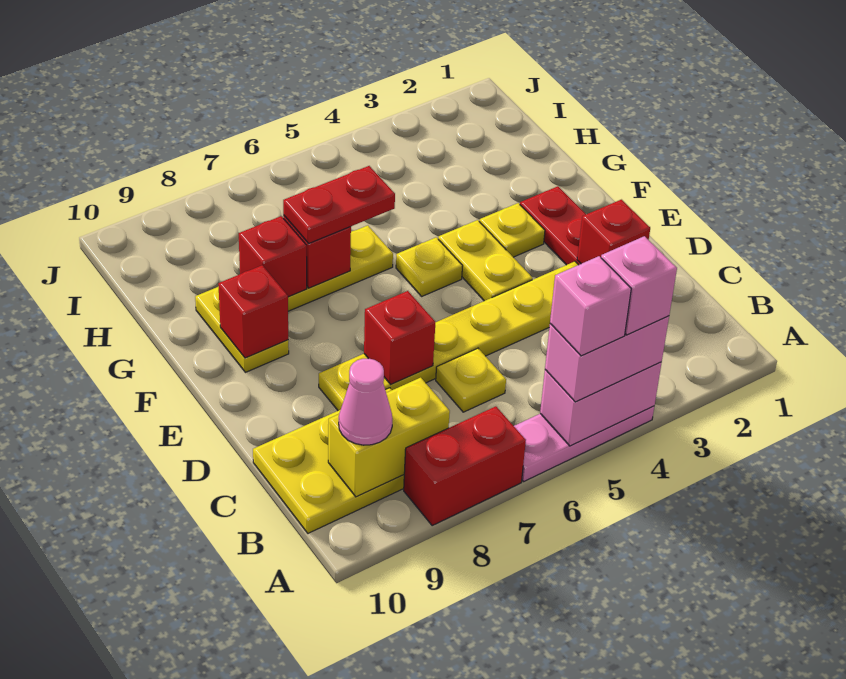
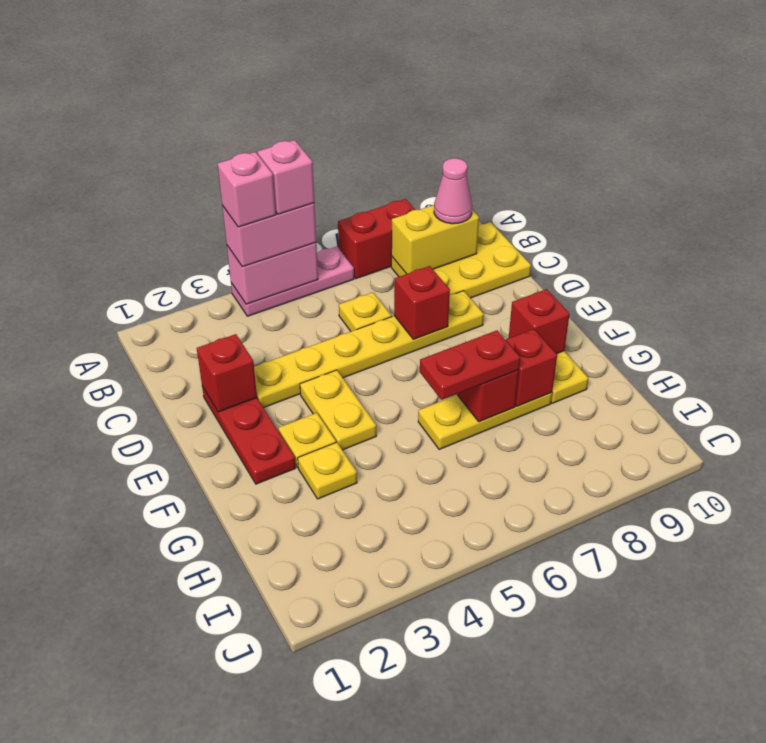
yellow plate F5 level 1 -> yellow plate G3 level 1

